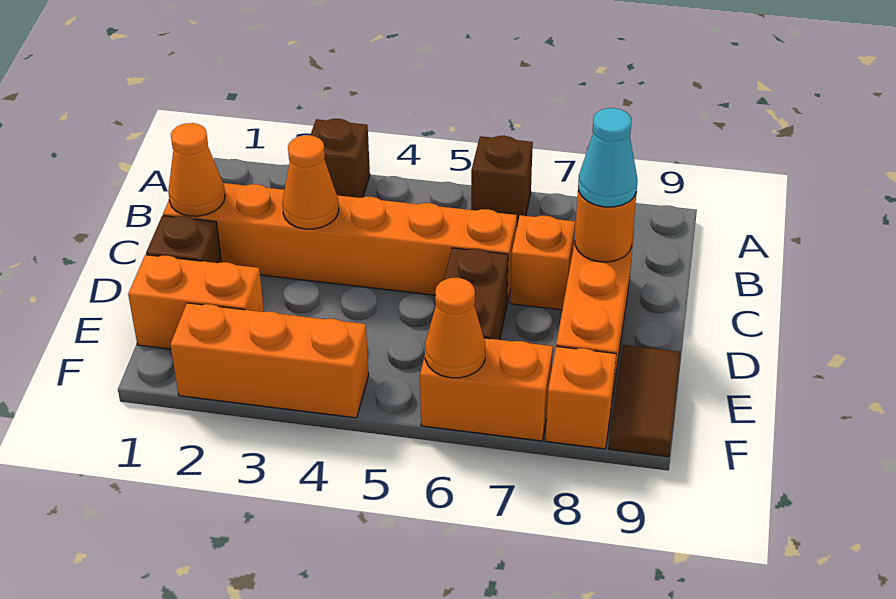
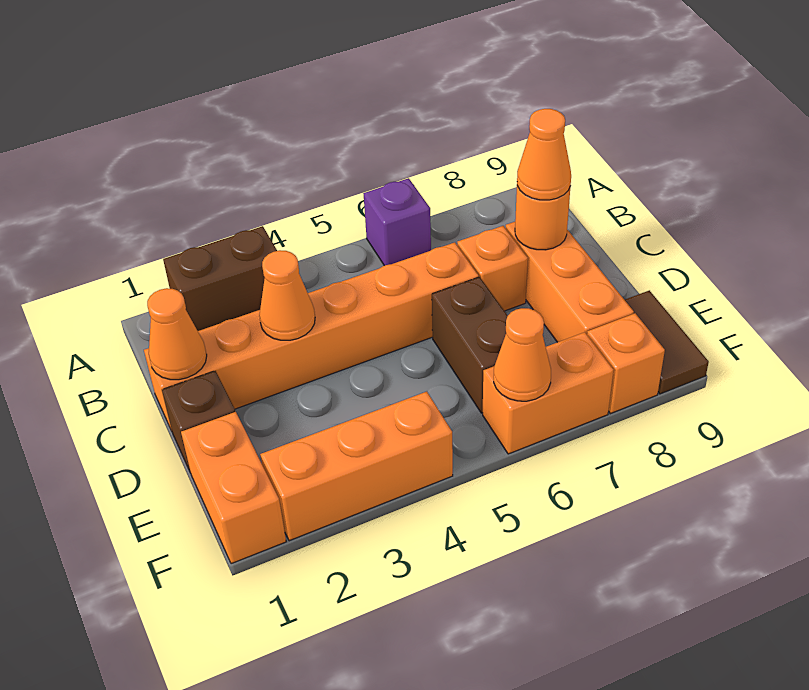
brown brick A3 level 1 -> brown brick A2:A3 level 1
brown brick A6 level 1 -> purple brick A6 level 1
cyan cone C8 level 3 -> orange cone C8 level 3
orange brick E1:E2 level 1 -> orange brick E1:F1 level 1

